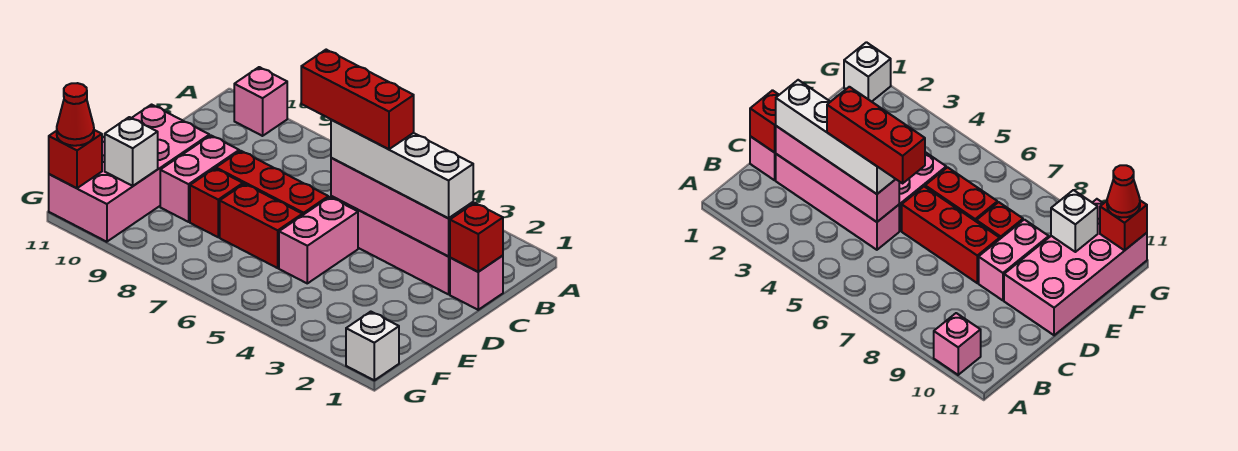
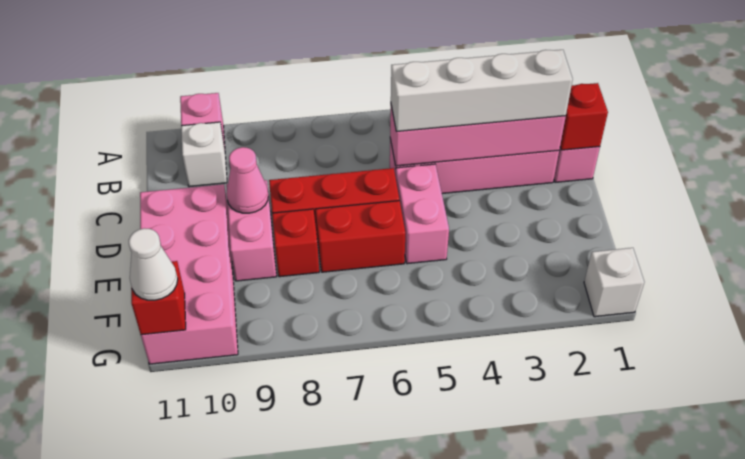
red brick C4:C6 level 4 -> none
none -> pink cone D9 level 2
white brick F10 level 2 -> white brick B10 level 1
red cone G11 level 3 -> white cone G11 level 3

